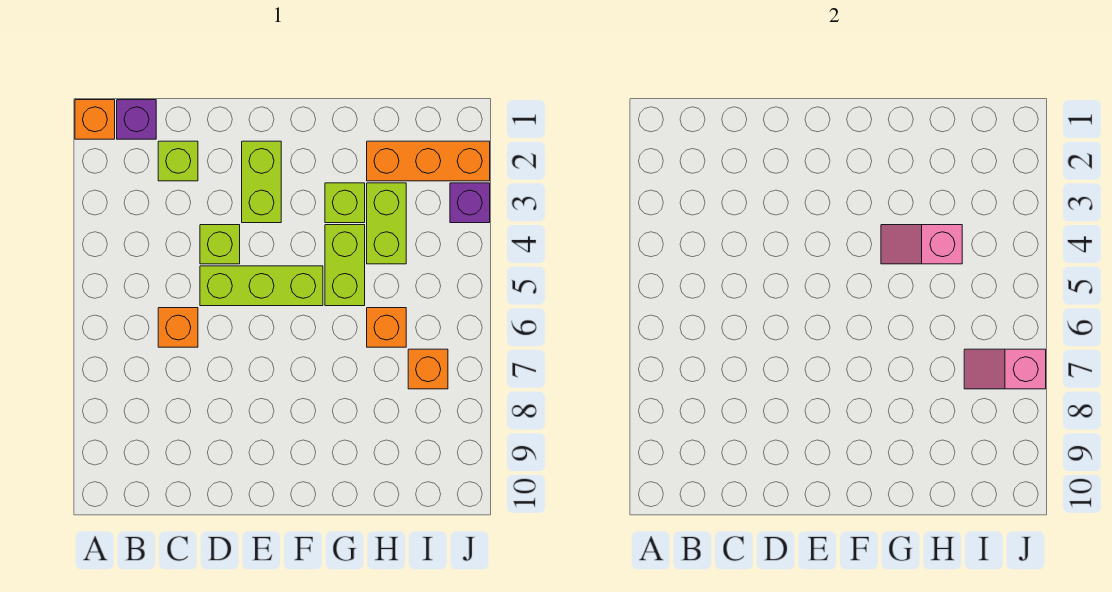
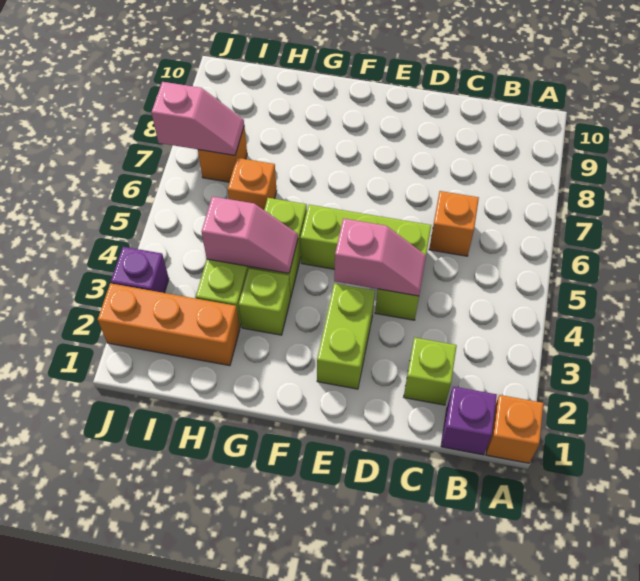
none -> pink slope D4:E4 level 2 top E

